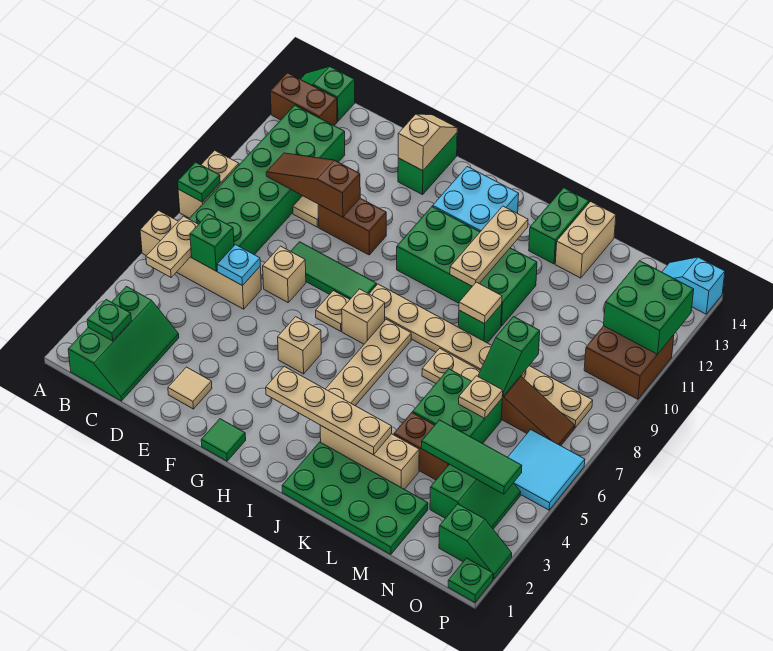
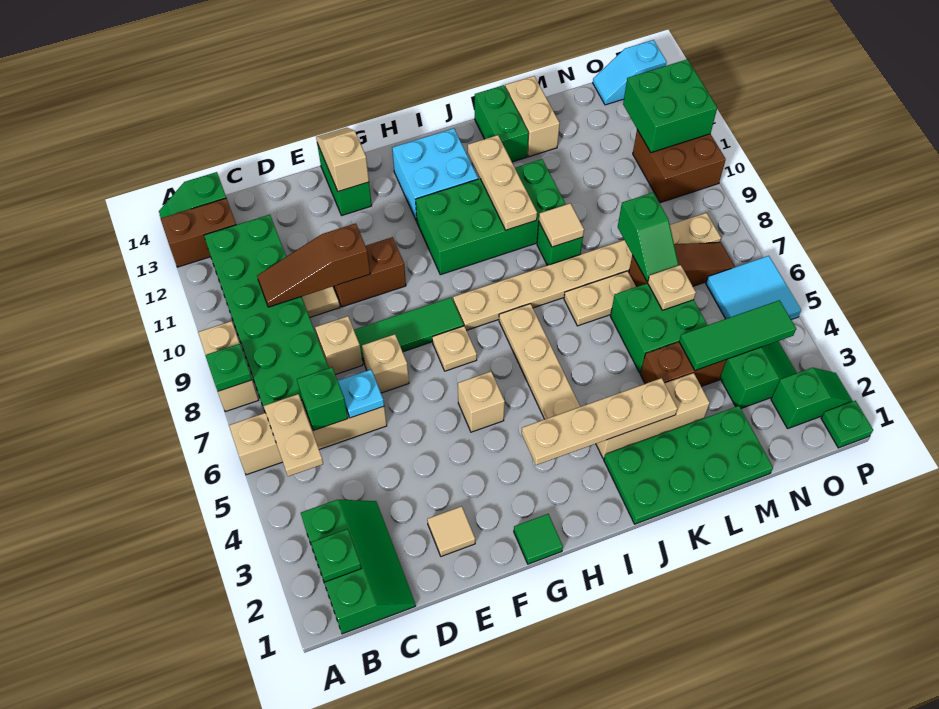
tan brick H7 level 1 -> tan brick D8 level 1

